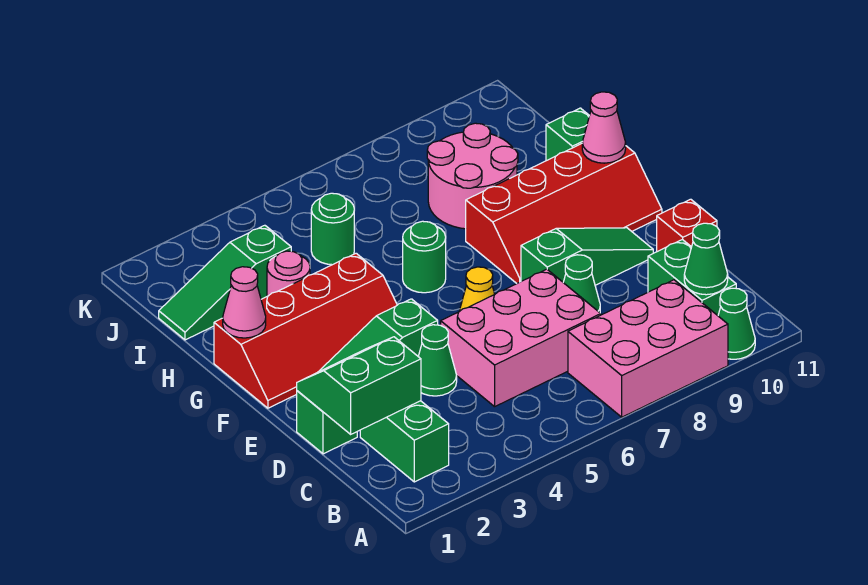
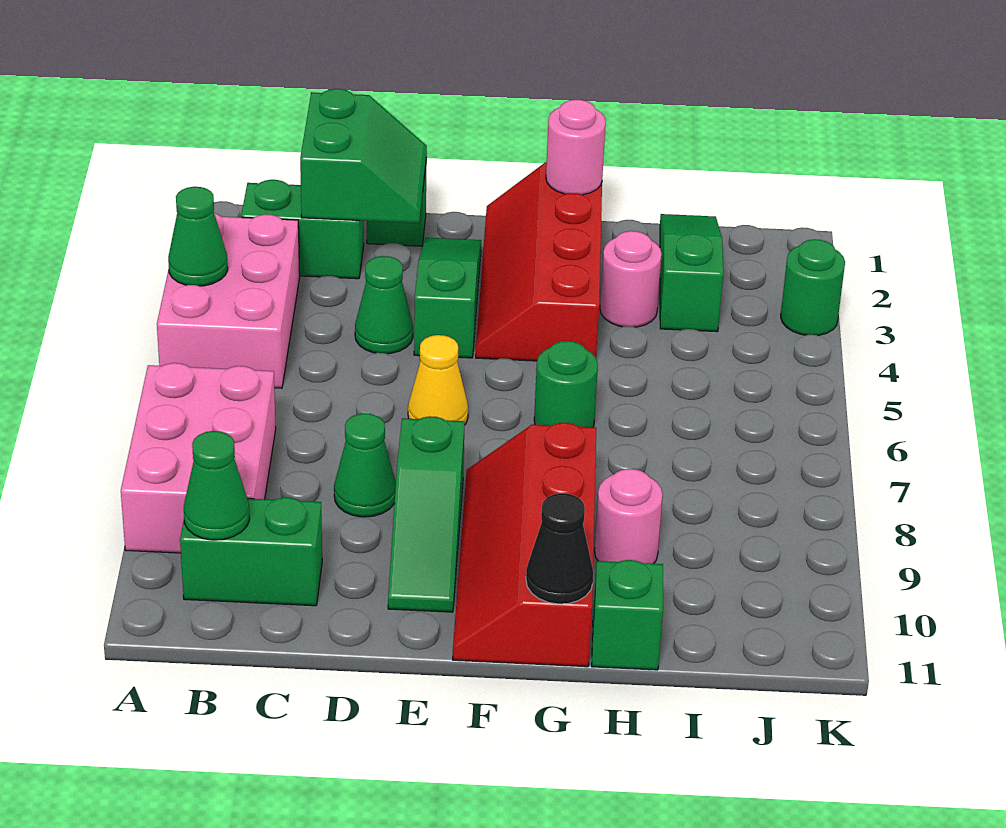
green cone A10 level 1 -> green cone A4 level 2
pink brick C5:D7 level 1 -> pink brick A3:B5 level 1
red brick D11 level 1 -> none
pink cone G1 level 2 -> pink round brick G1 level 2
pink cone G11 level 2 -> black cone G11 level 2
pink round brick H8:I9 level 1 -> pink round brick H9 level 1
green round brick I5 level 1 -> green round brick K3 level 1

